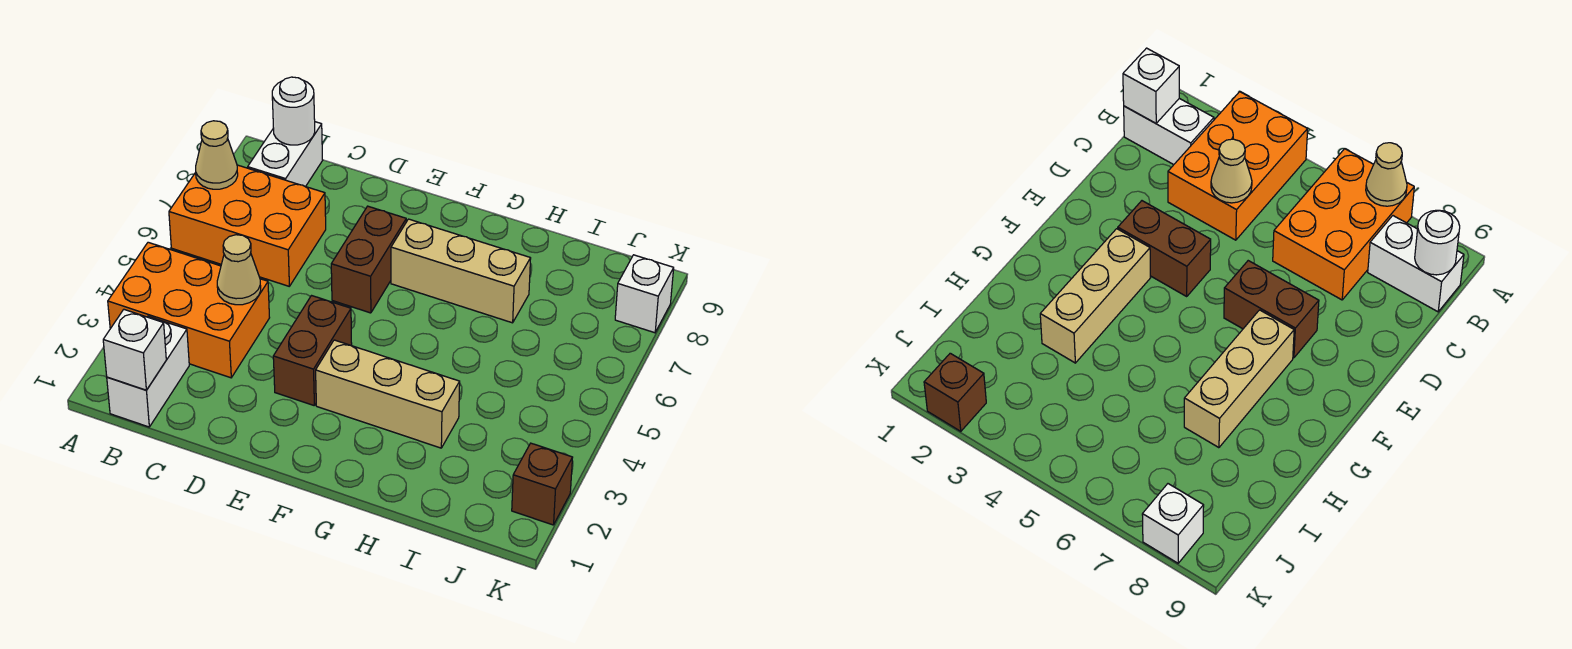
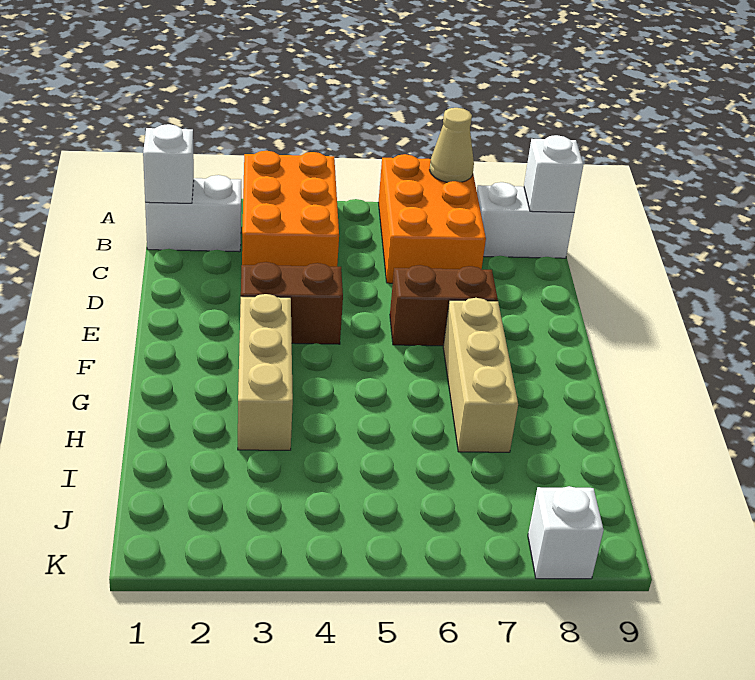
white round brick B9 level 2 -> white brick B9 level 2
tan cone C4 level 2 -> none
brown brick K2 level 1 -> none

